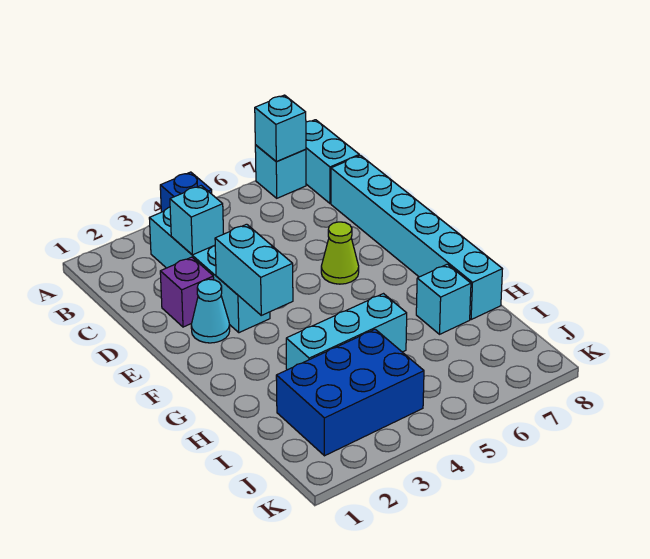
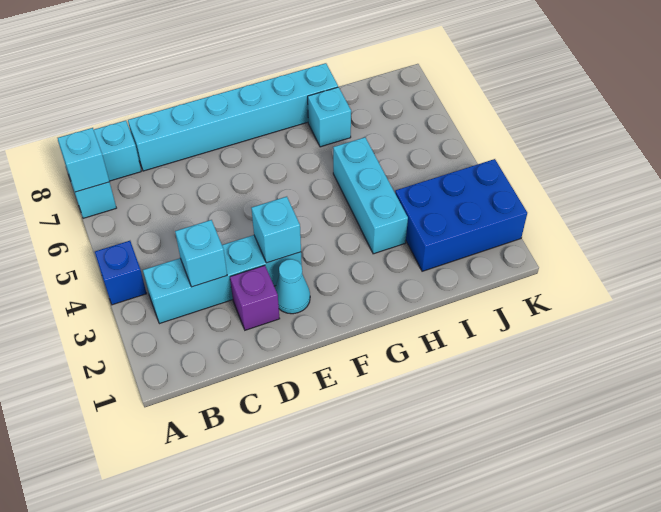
cyan brick E3:F3 level 2 -> cyan brick E3 level 2
lime cone E6 level 1 -> none
blue brick I2:J4 level 1 -> blue brick I2:K3 level 1

